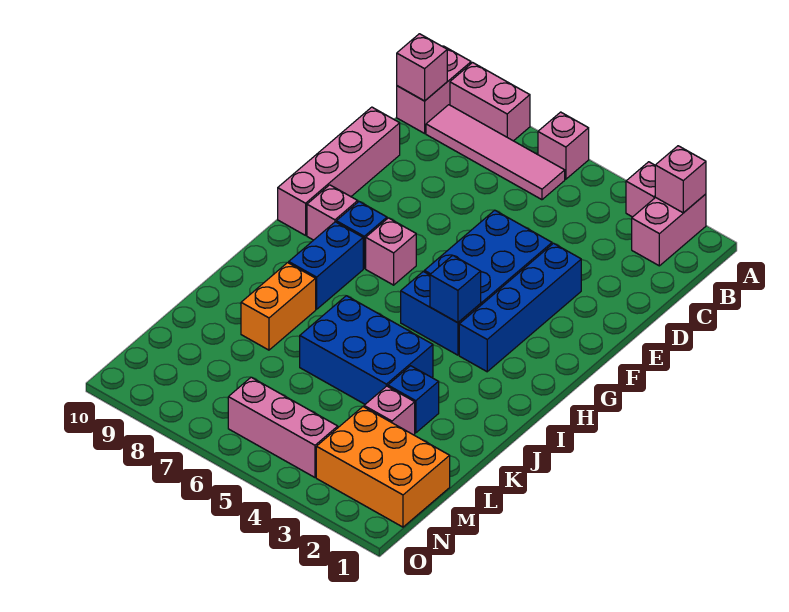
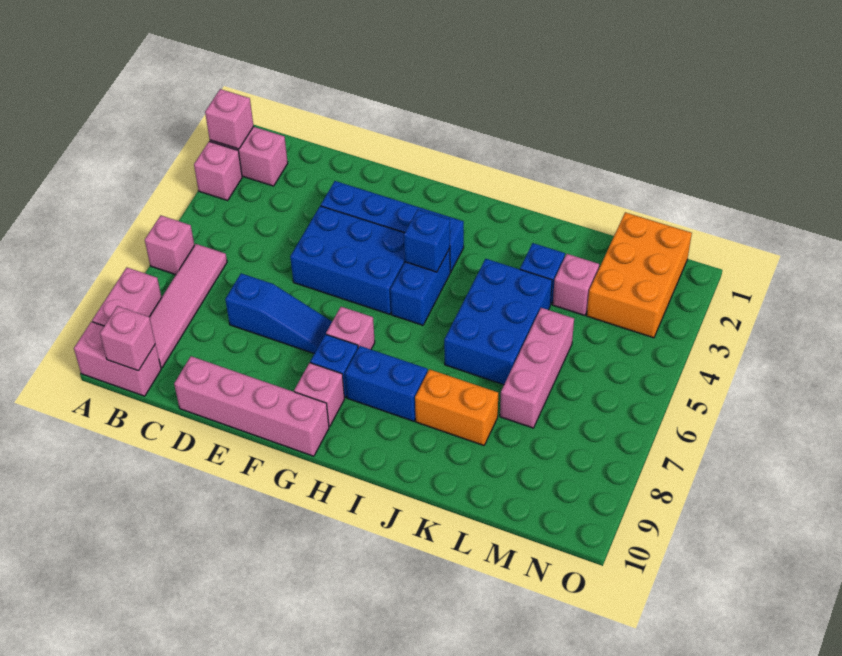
none -> blue slope D7:F7 level 1 top D
pink brick N4:N6 level 1 -> pink brick L5:L7 level 1

